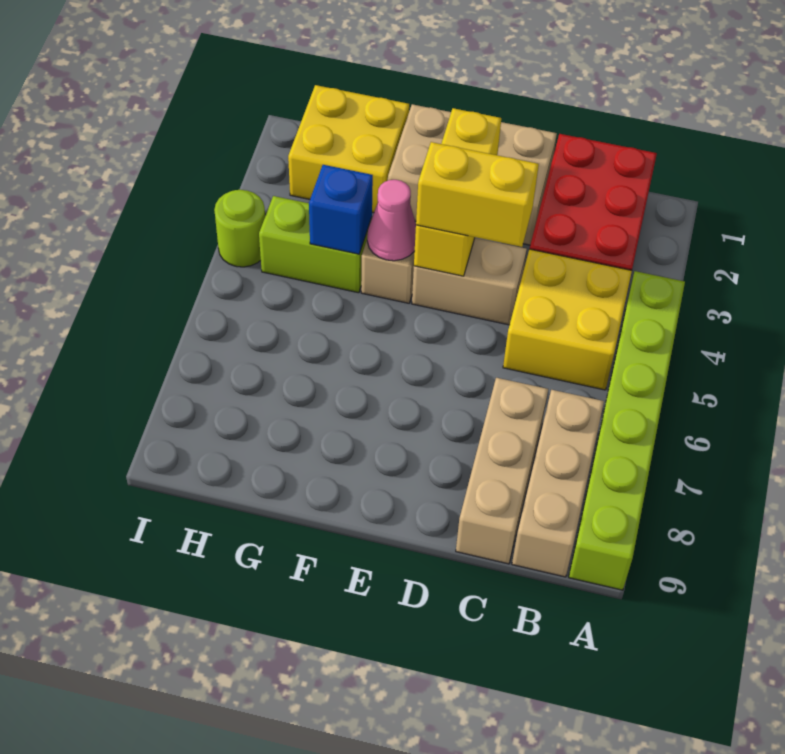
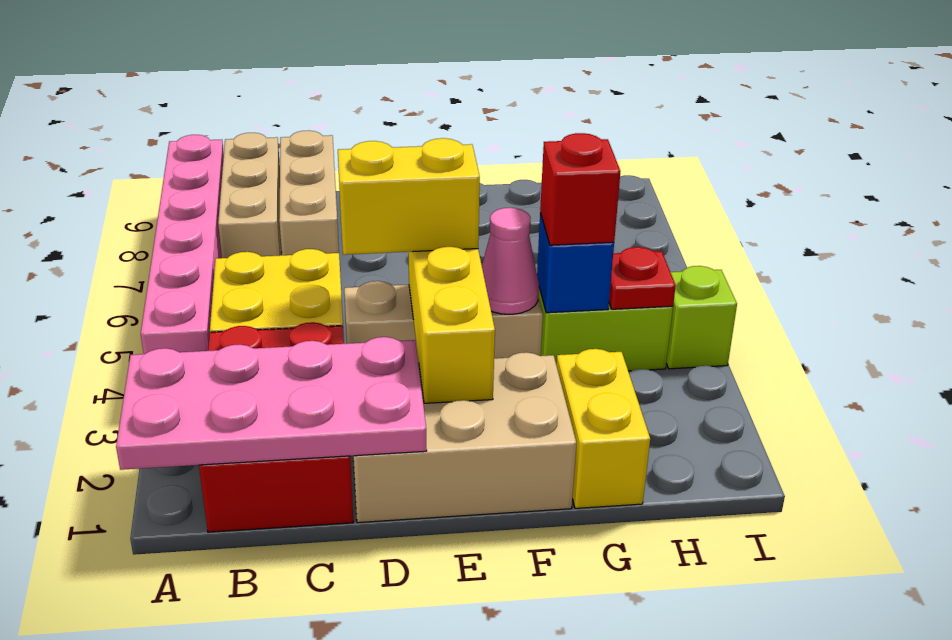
none -> pink plate A1:D2 level 2
lime brick A4:A9 level 1 -> pink brick A4:A9 level 1
yellow brick G1:H2 level 1 -> yellow brick G1:G2 level 1
none -> red brick G4 level 3
none -> red plate H4 level 2
lime round brick I4 level 1 -> lime brick I4 level 1

